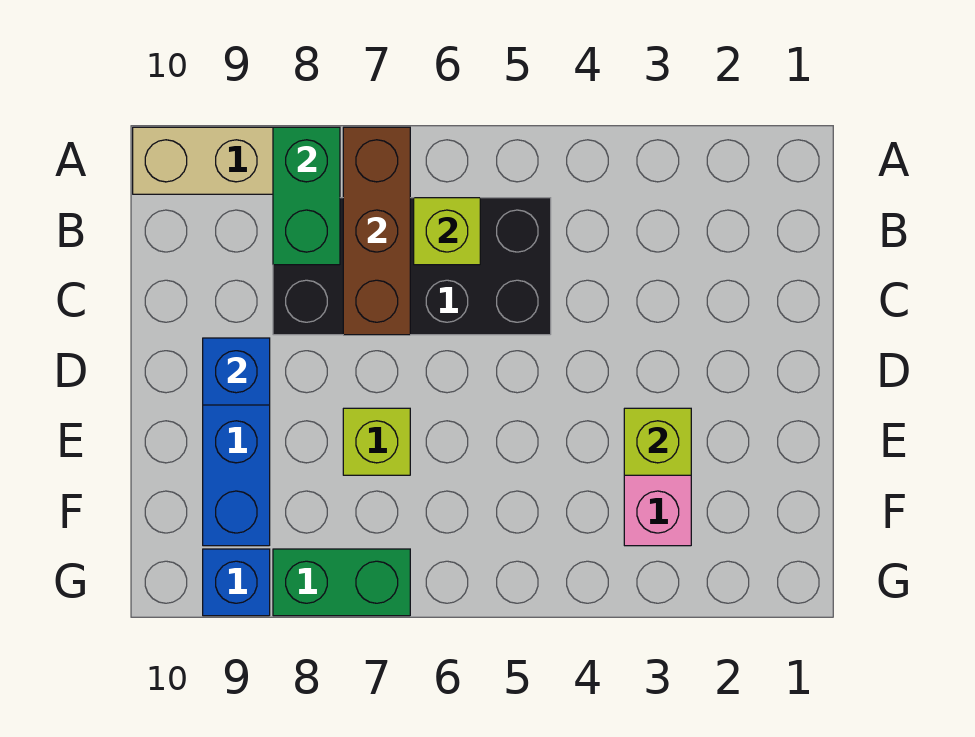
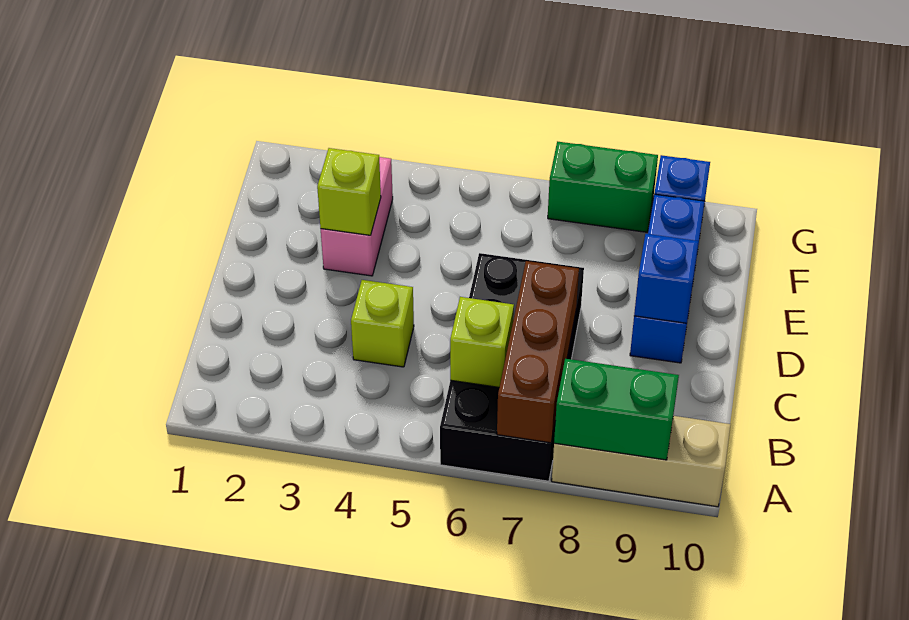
green brick A8:B8 level 2 -> green brick A8:A9 level 2
black brick B5:C8 level 1 -> black brick A6:D7 level 1
lime brick E7 level 1 -> lime brick C4 level 1

